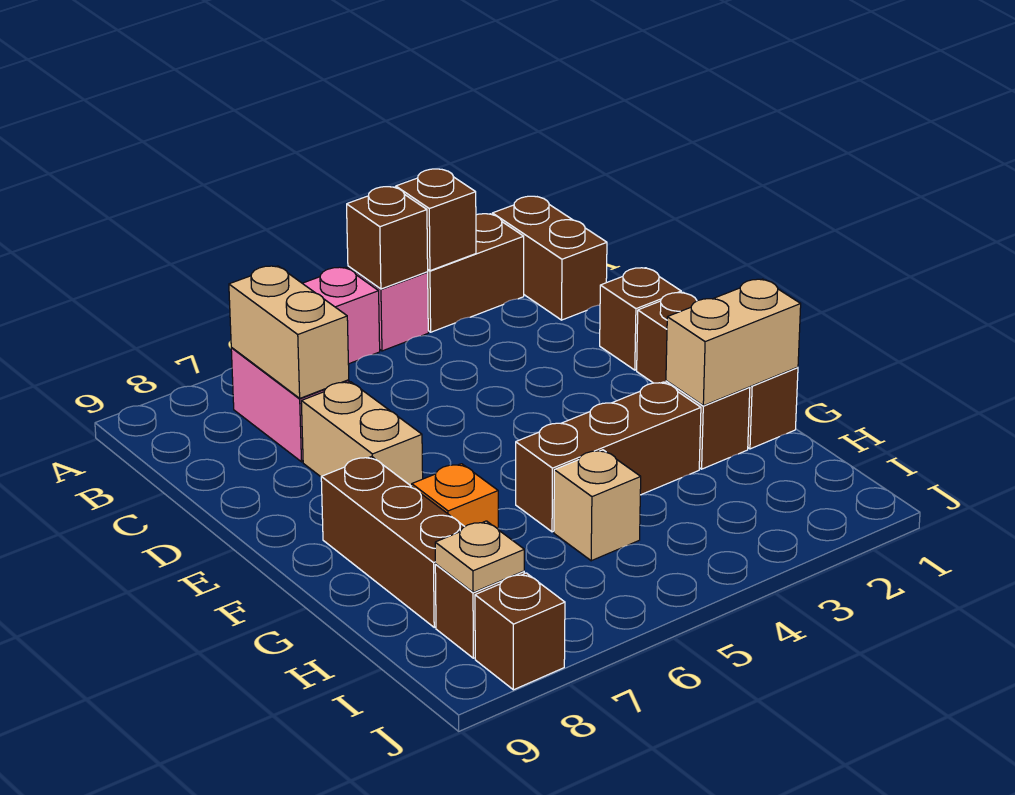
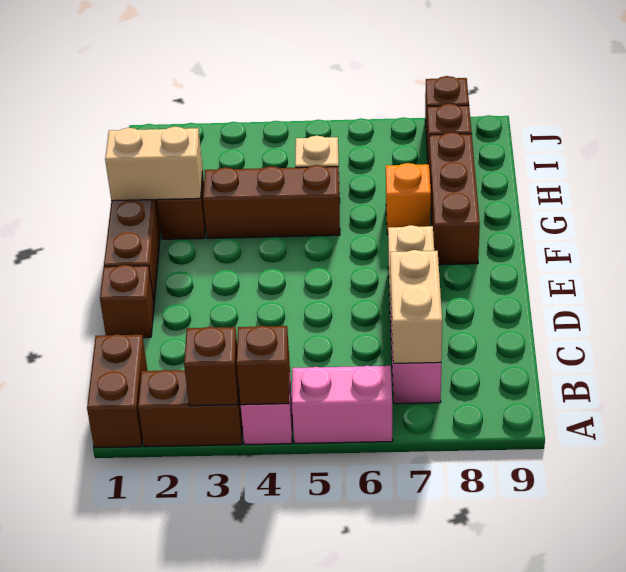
tan plate I8 level 2 -> none

